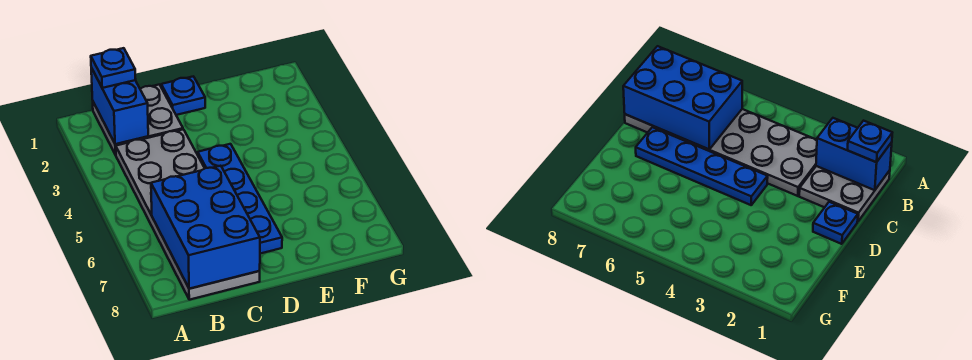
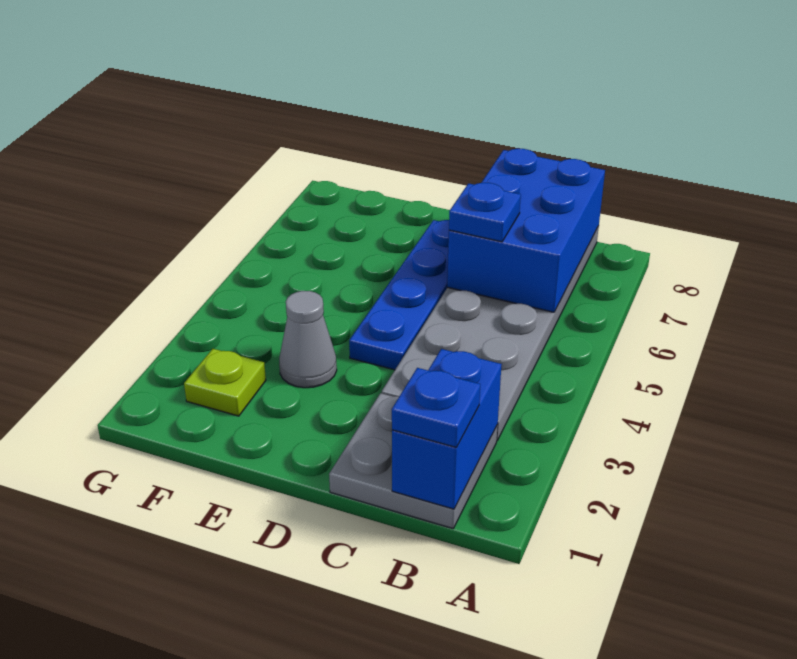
blue plate D1 level 1 -> blue plate C6 level 3
none -> grey cone E3 level 1
none -> lime plate F2 level 1

